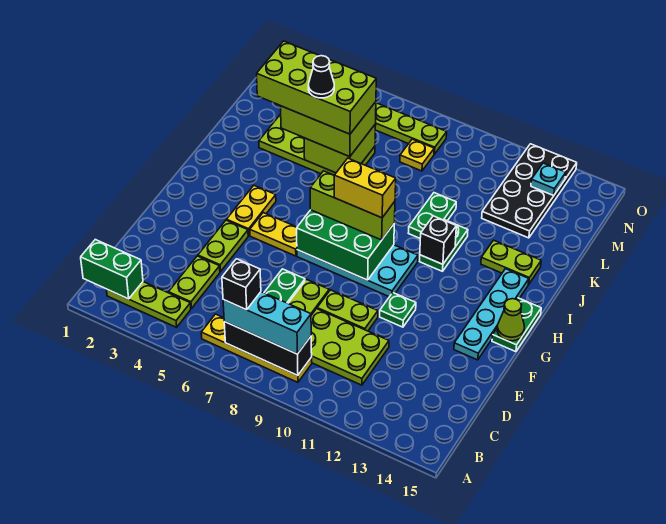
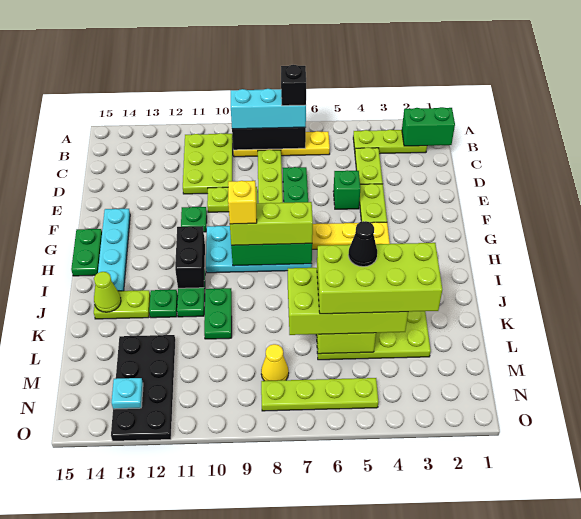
lime plate C9:D11 level 1 -> lime plate B10:D11 level 1
none -> green brick E5 level 1
lime cone G15 level 2 -> lime cone J14 level 2
yellow brick H8:H9 level 4 -> yellow brick H9 level 4
black brick I11 level 2 -> black brick H11:I11 level 2
none -> green plate J12 level 1
lime brick K4:L6 level 3 -> lime brick K4:L7 level 3
yellow plate M8 level 1 -> yellow cone M8 level 1

